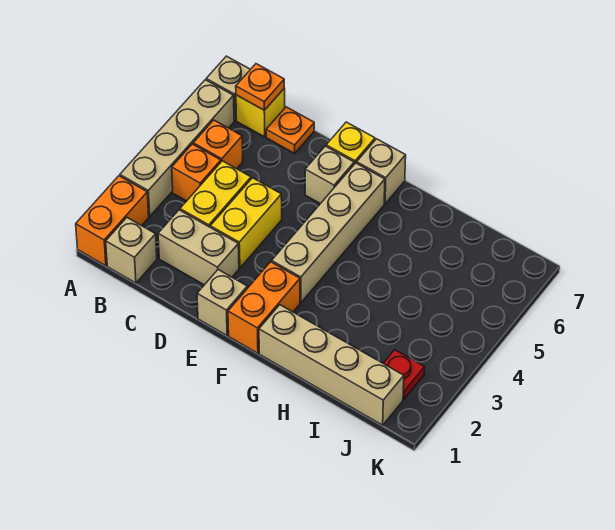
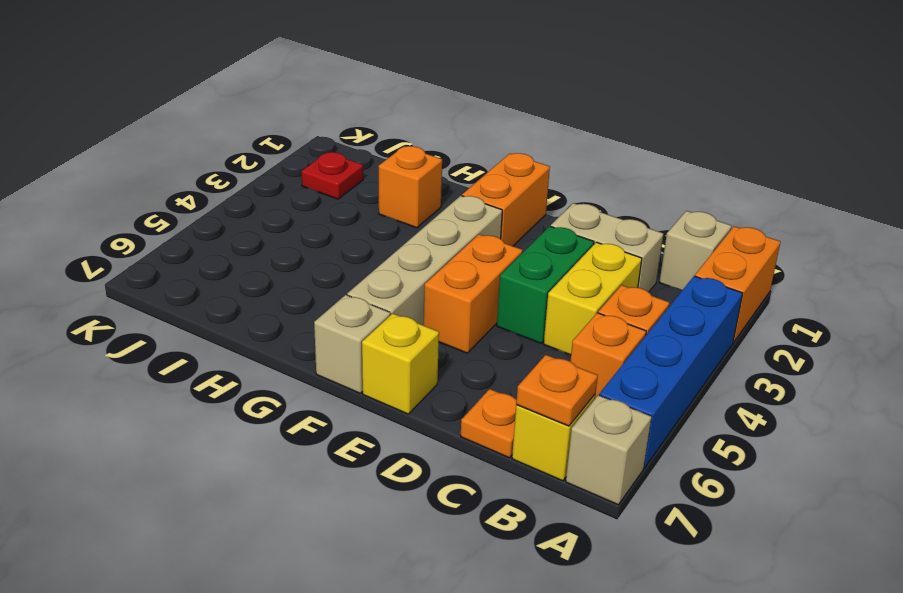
tan brick A3:A6 level 1 -> blue brick A3:A6 level 1
yellow brick D3:D4 level 1 -> green brick D3:D4 level 1
tan brick E1 level 1 -> none
none -> orange brick E4:E5 level 1
tan brick E6 level 1 -> none
tan brick G1:J1 level 1 -> none
none -> orange brick H2 level 1

